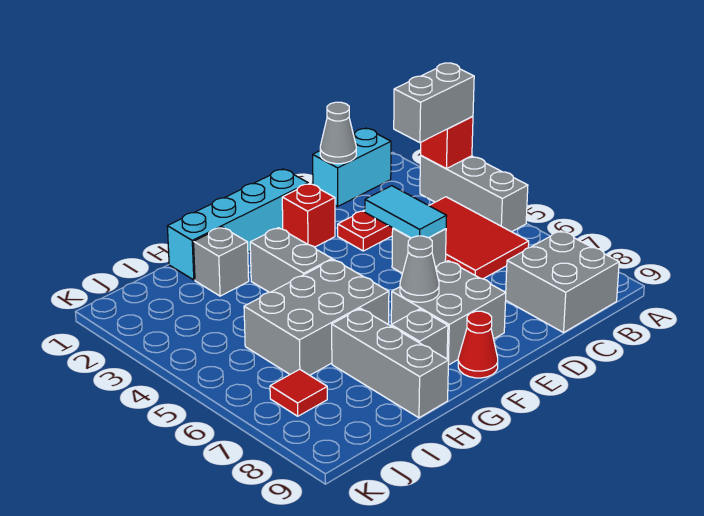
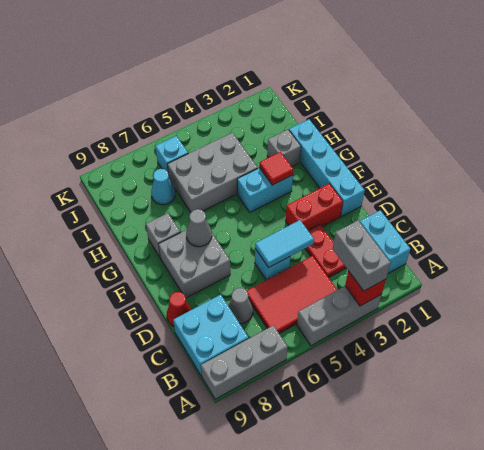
grey brick B8:C9 level 1 -> cyan brick B8:C9 level 1
grey cone C1 level 2 -> grey cone C7 level 1
grey brick D5 level 1 -> cyan brick D5 level 1
red brick E2 level 1 -> red brick E2:E3 level 1
red cone F9 level 1 -> red cone D9 level 1
grey brick G3:G4 level 1 -> cyan brick G3:G4 level 1
grey brick G5:I6 level 1 -> grey brick H4:I6 level 1
grey brick H7:H9 level 1 -> grey brick A7:A9 level 1
none -> cyan cone I7 level 1
none -> cyan brick J6 level 1
red tile J7 level 1 -> red tile G3 level 2

